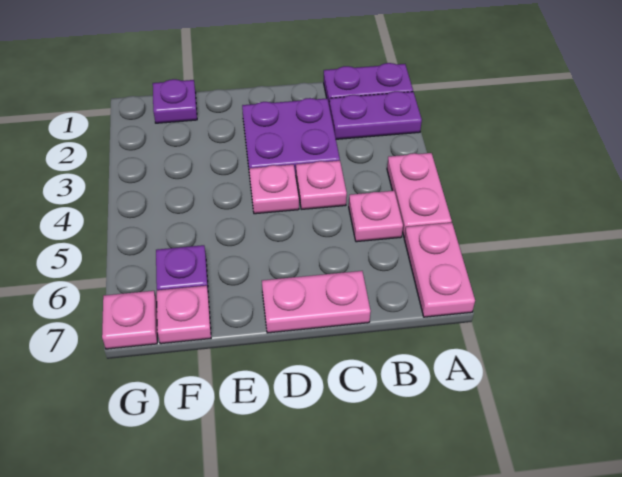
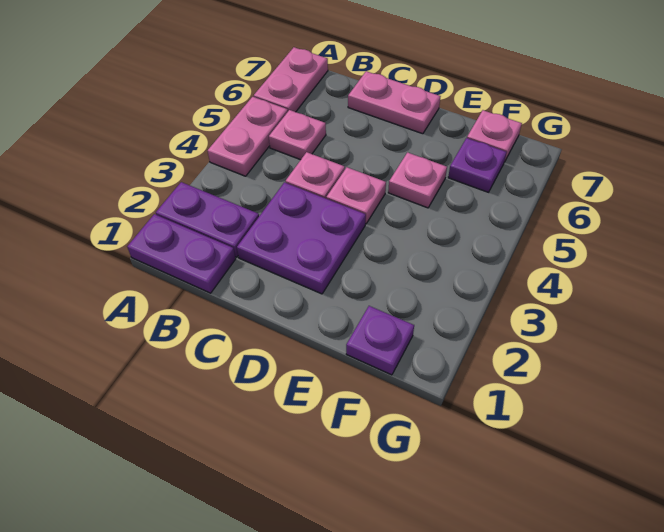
pink plate G7 level 1 -> pink plate E5 level 1

